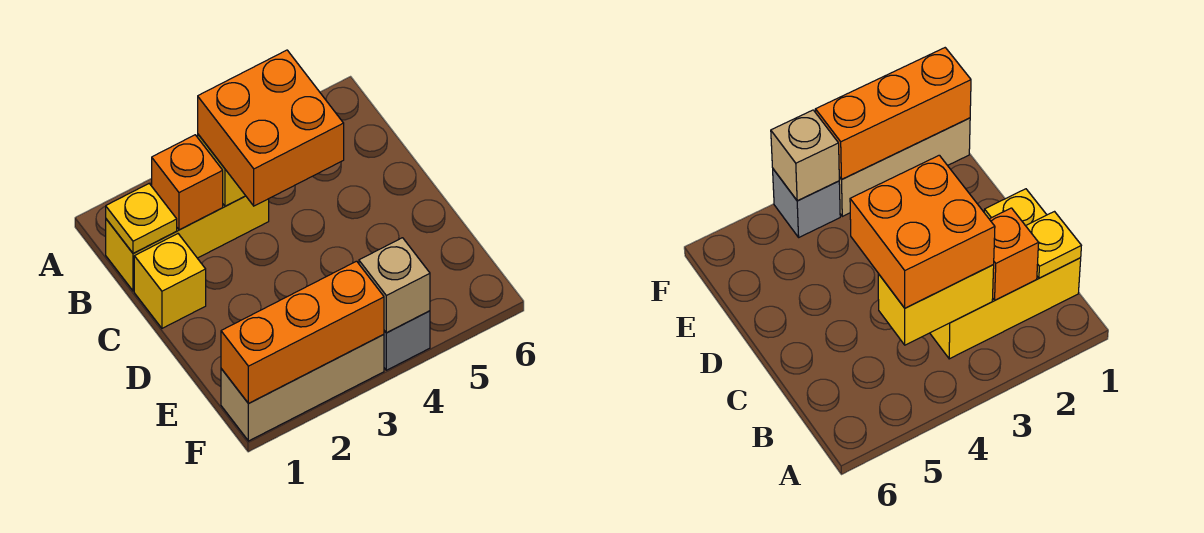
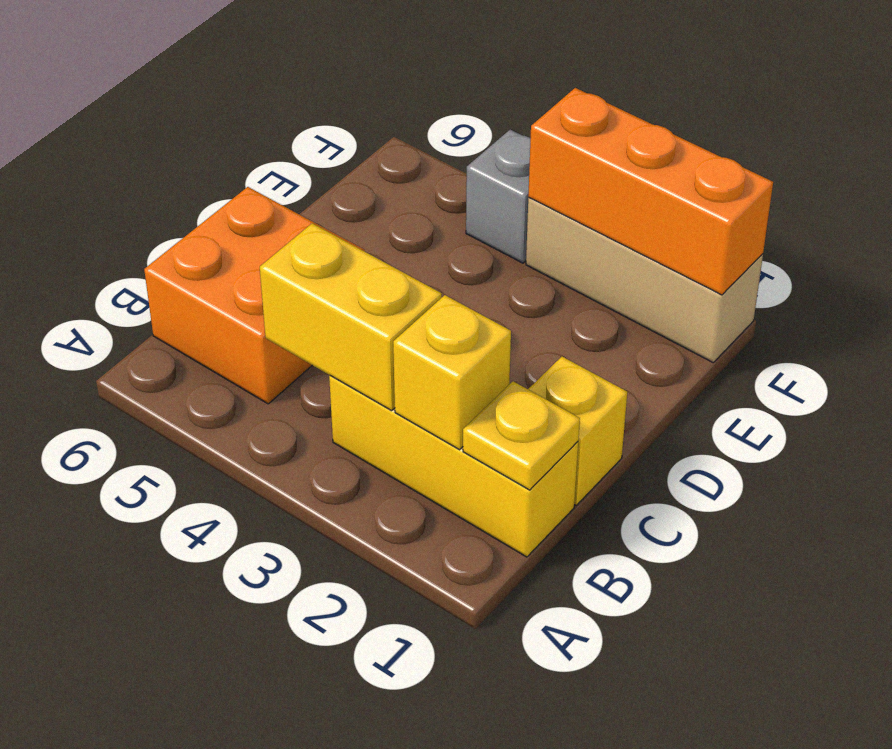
orange brick B2 level 2 -> yellow brick B2 level 2
orange brick B3:C4 level 3 -> orange brick B5:C6 level 1
tan brick F4 level 2 -> none

